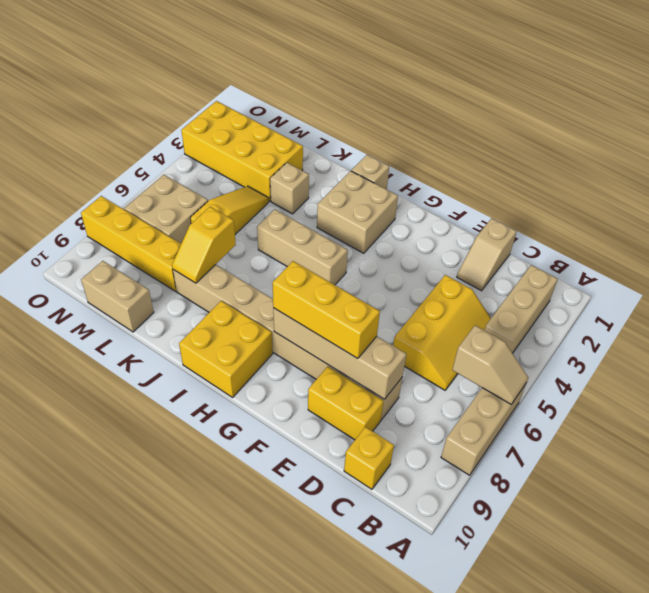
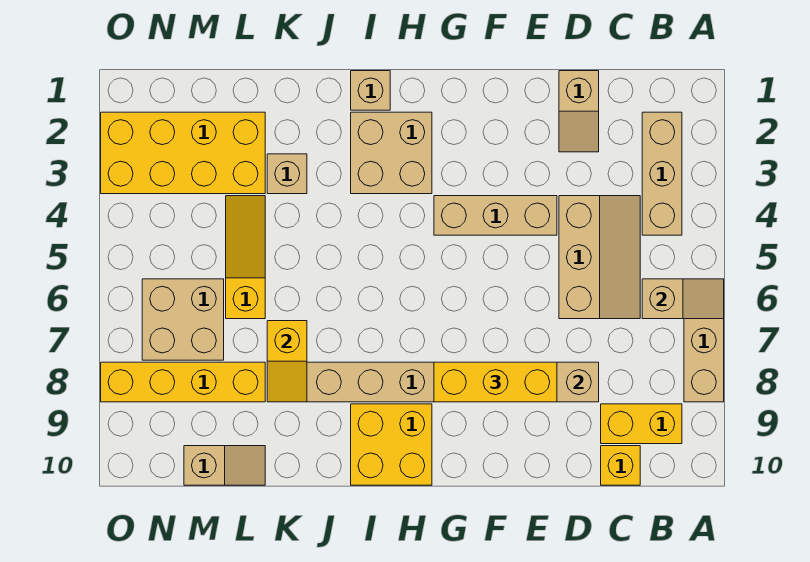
yellow slope C4:D6 level 1 top D -> tan slope C4:D6 level 1 top D
yellow brick D9:E9 level 1 -> yellow brick B9:C9 level 1
tan brick H5:J5 level 1 -> tan brick E4:G4 level 1
tan brick L10:M10 level 1 -> tan slope L10:M10 level 1 top M

